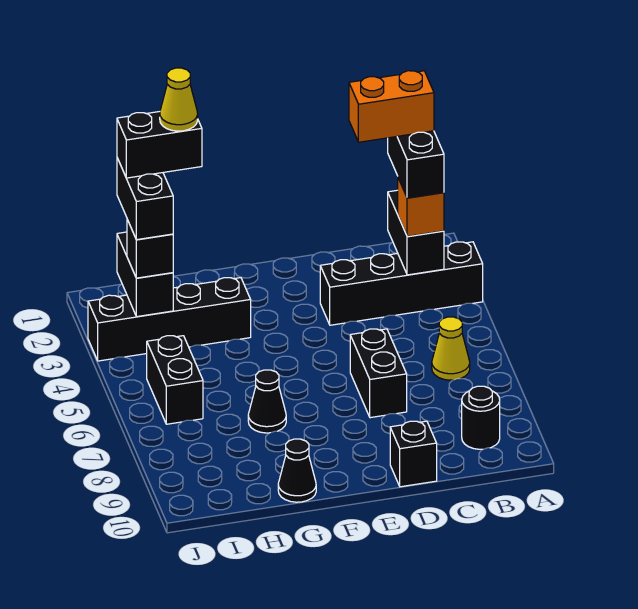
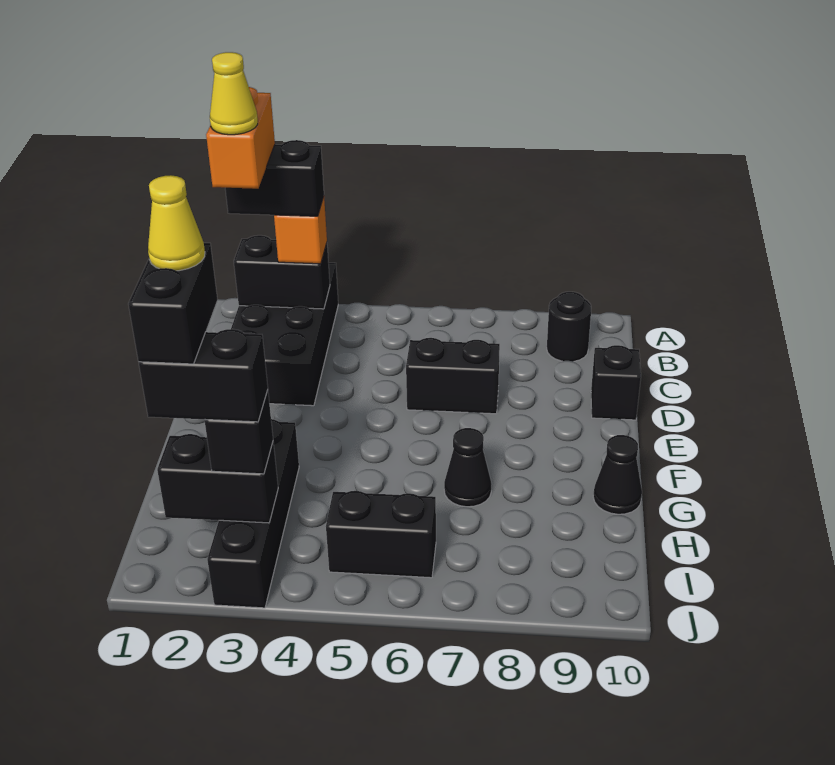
black brick A3:D3 level 1 -> black brick A2:D3 level 1
yellow cone B6 level 1 -> yellow cone C2 level 6

